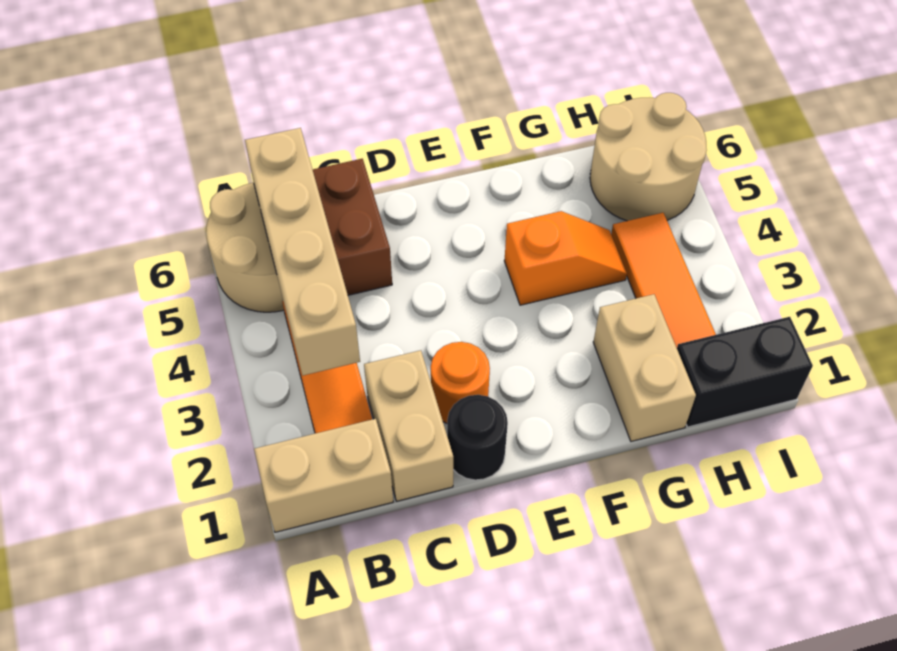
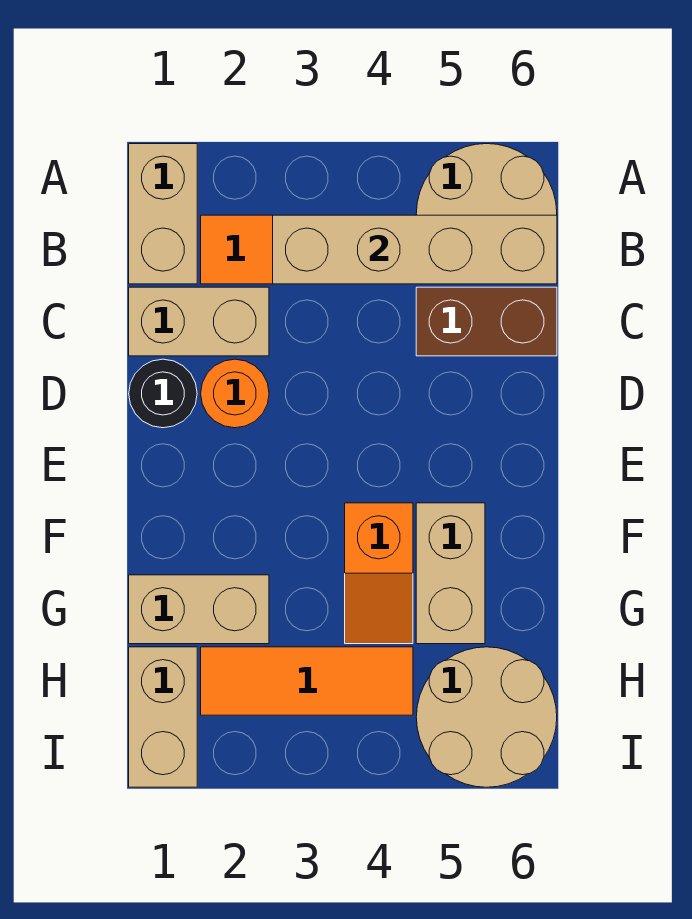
none -> tan brick F5:G5 level 1
black brick H1:I1 level 1 -> tan brick H1:I1 level 1

